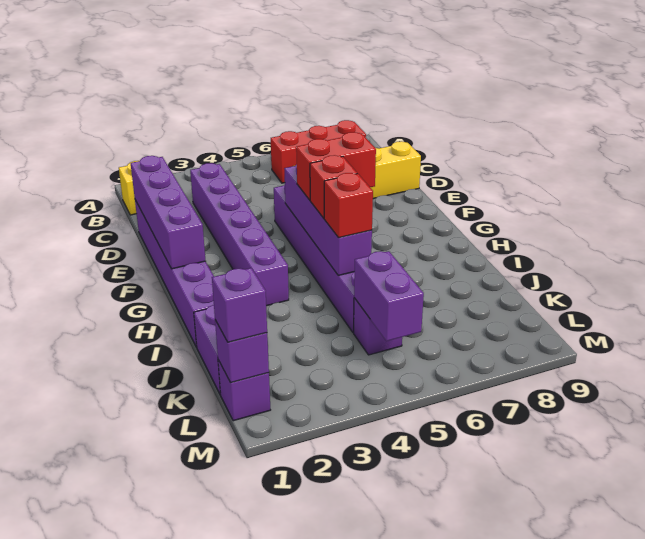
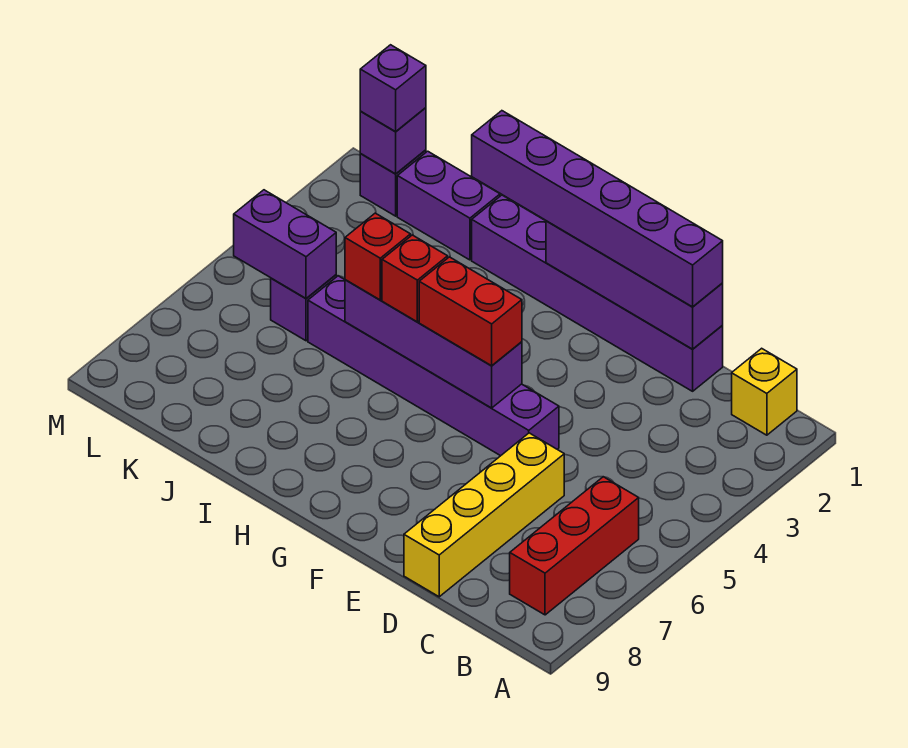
purple brick C3:H3 level 1 -> purple brick D1:I1 level 3
red brick G5:G6 level 3 -> red brick F5:G5 level 3

